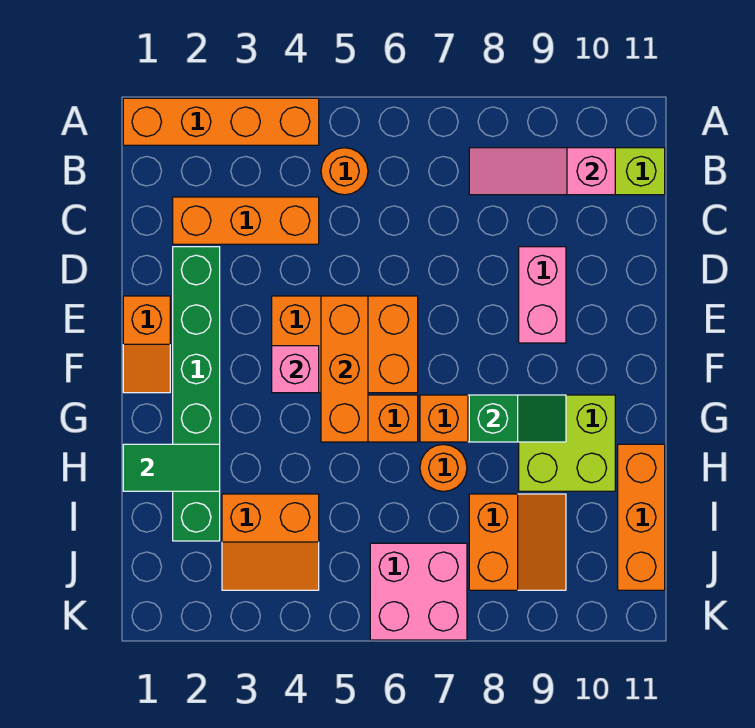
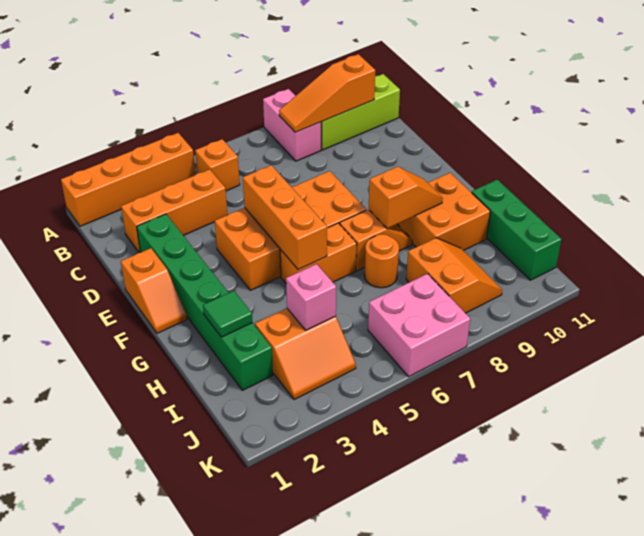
orange round brick B5 level 1 -> orange brick B5 level 1
pink slope B8:B10 level 2 top 10 -> orange slope B8:B10 level 2 top 10
pink brick D9:E9 level 1 -> pink brick A8:B8 level 1
orange brick E4:F6 level 1 -> orange brick E4:F7 level 1
pink brick F4 level 2 -> pink brick I4 level 2
green slope G8:G9 level 2 top 8 -> orange slope G8:G9 level 2 top 8
lime brick G9:H10 level 1 -> orange brick G9:H10 level 1
green tile H1:H2 level 2 -> green tile H2 level 2
orange brick H11:J11 level 1 -> green brick H11:J11 level 1

